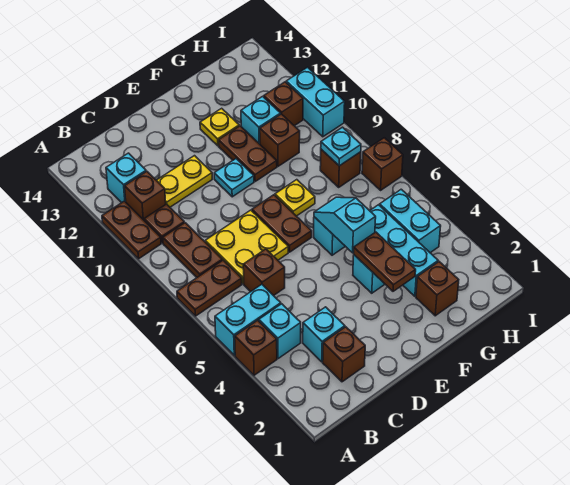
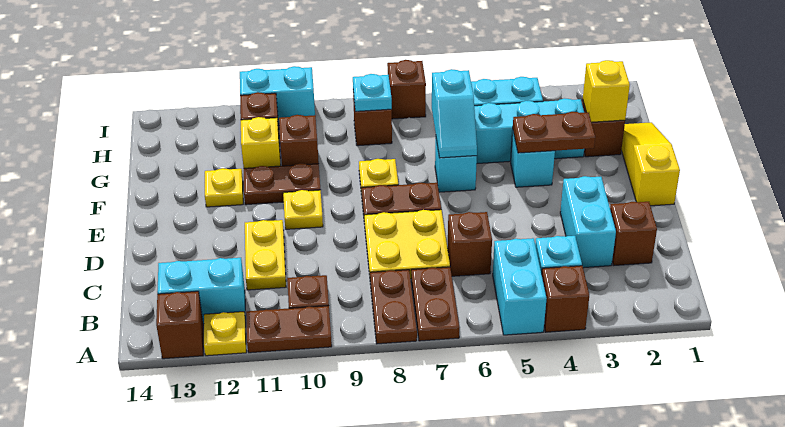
none -> yellow plate A12 level 1
brown plate B8:B9 level 1 -> brown plate A8:B8 level 1
brown brick B11 level 1 -> brown brick A13 level 1
cyan brick B12 level 1 -> cyan brick B12:B13 level 1
cyan brick C3 level 1 -> cyan brick C3:D3 level 1
none -> yellow slope E1:G1 level 1 top E
cyan plate E10 level 1 -> yellow plate E10 level 1
cyan slope F5:F6 level 2 top 5 -> cyan slope F6:G6 level 2 top G
none -> yellow brick G2 level 2
cyan brick G11 level 1 -> yellow brick G11 level 1

